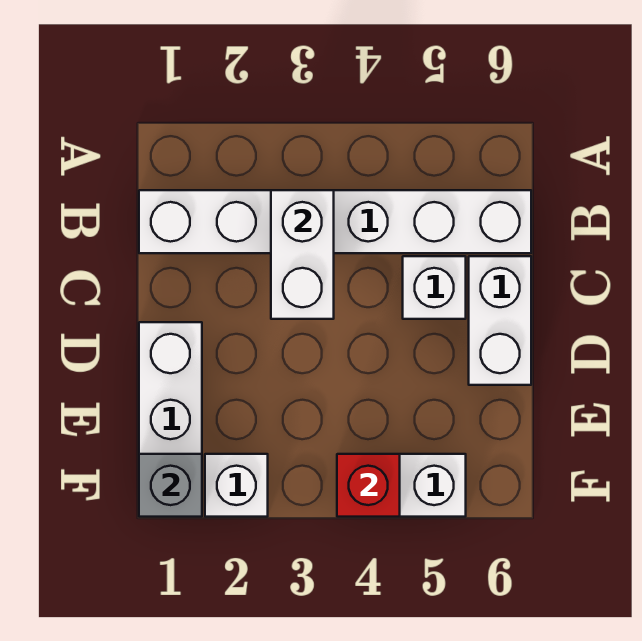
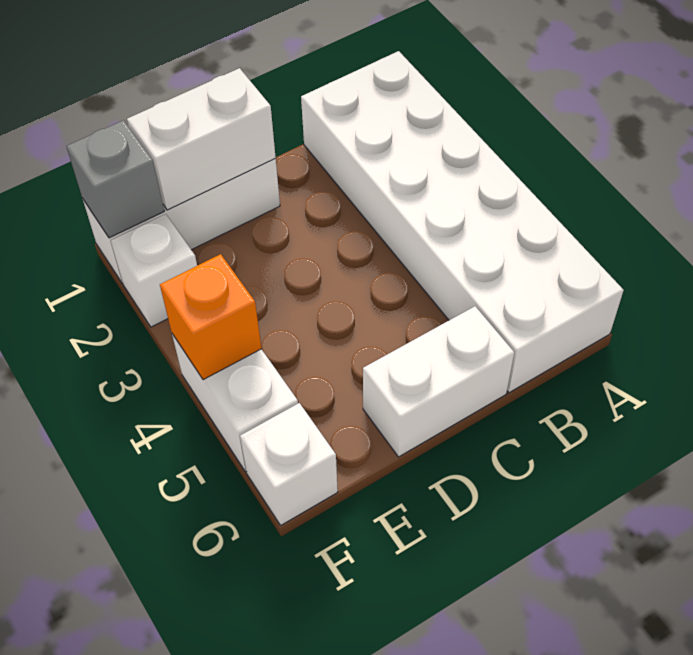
white brick B1:B6 level 1 -> white brick A1:B6 level 1
white brick B3:C3 level 2 -> white brick D1:E1 level 2
white brick C5 level 1 -> white brick F6 level 1
red brick F4 level 2 -> orange brick F4 level 2

